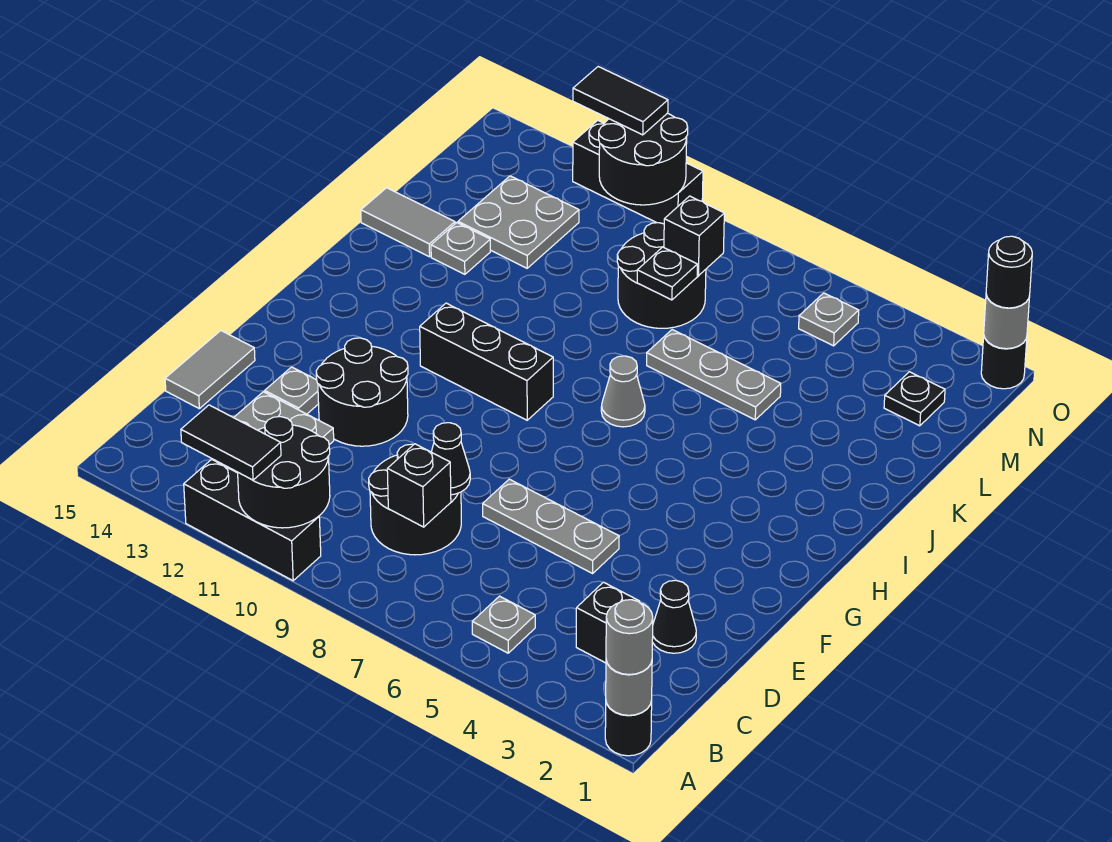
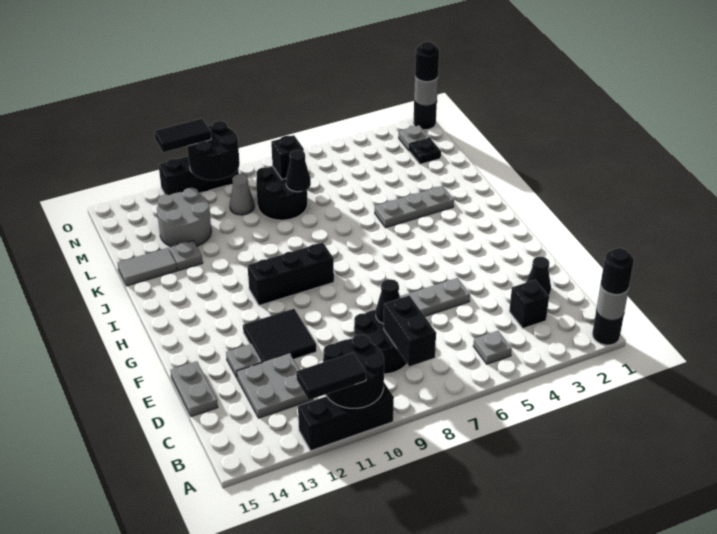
grey round brick A1 level 3 -> black round brick A1 level 3
black brick C8 level 2 -> black brick B8:C8 level 2
grey tile D15:E15 level 1 -> grey plate D15:E15 level 1
black round brick E11:F12 level 1 -> black tile E11:F12 level 1
grey cone I7 level 1 -> grey cone M10 level 1
grey plate K5:K7 level 1 -> grey plate J3:J5 level 1
black plate L8 level 2 -> black cone L8 level 2
grey plate L12:M13 level 1 -> grey round brick L12:M13 level 1
grey plate N5 level 1 -> grey plate N2 level 1

